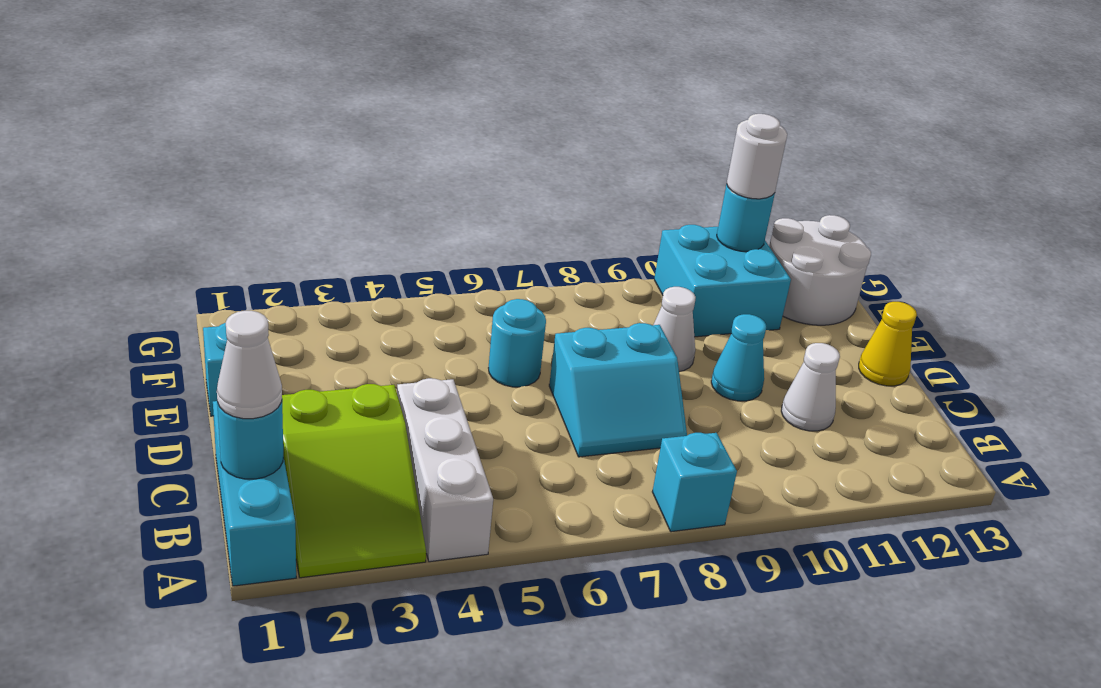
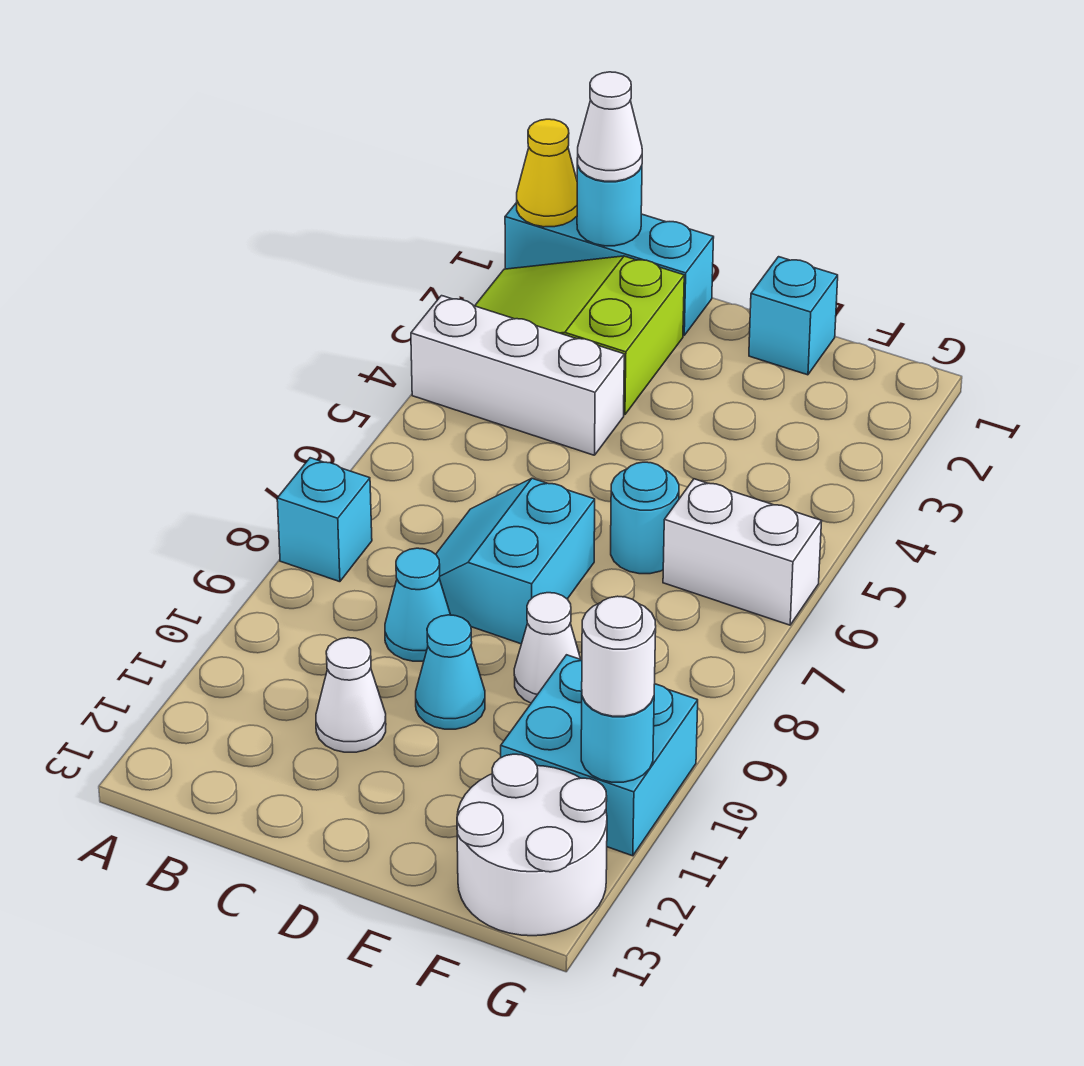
none -> cyan cone C9 level 1
yellow cone D13 level 1 -> yellow cone A1 level 2
none -> white brick F6:G6 level 1

